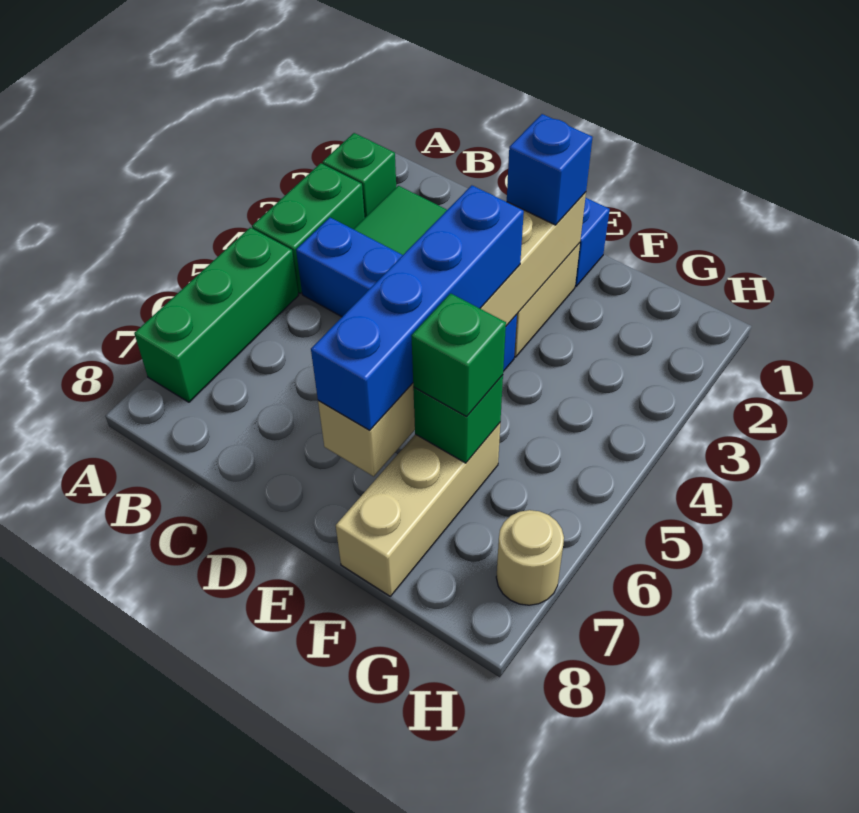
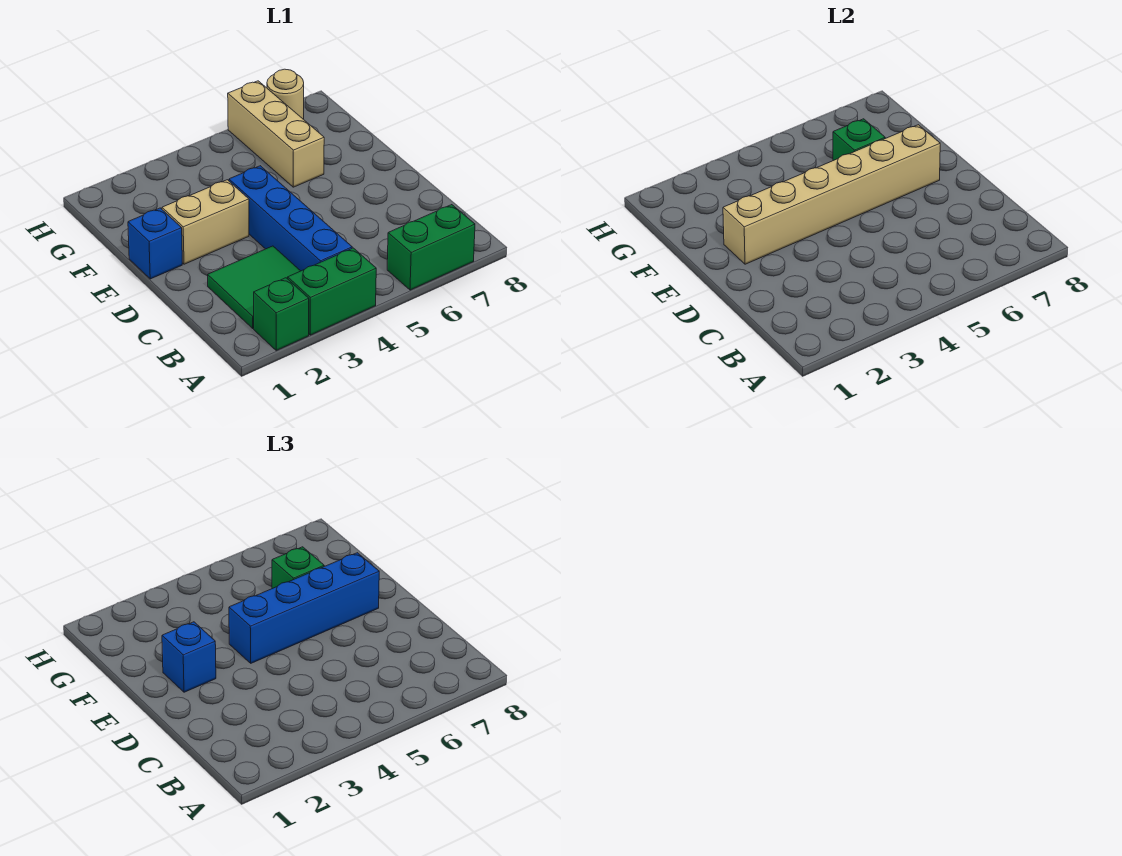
green brick A5:A7 level 1 -> green brick A6:A7 level 1
tan brick F6:F8 level 1 -> tan brick F6:H6 level 1

